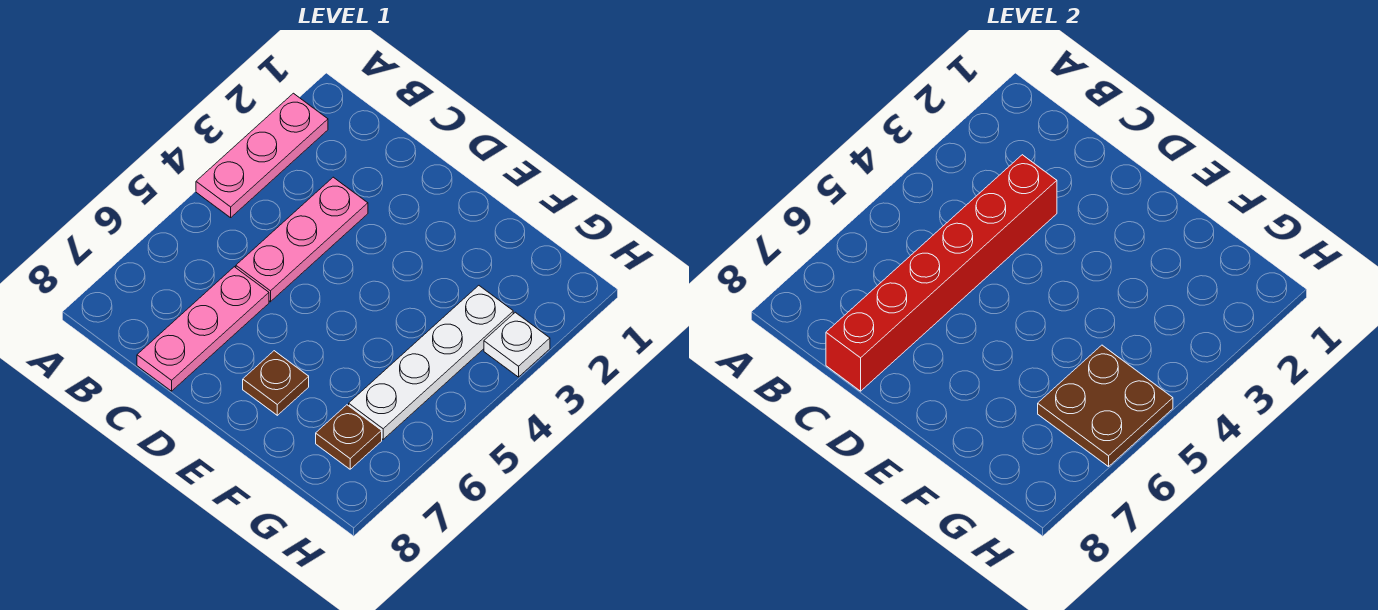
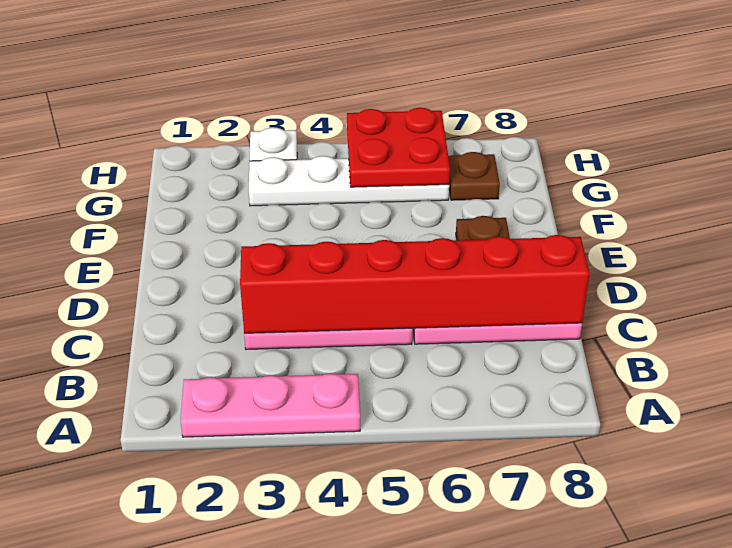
brown plate G5:H6 level 2 -> red plate G5:H6 level 2

